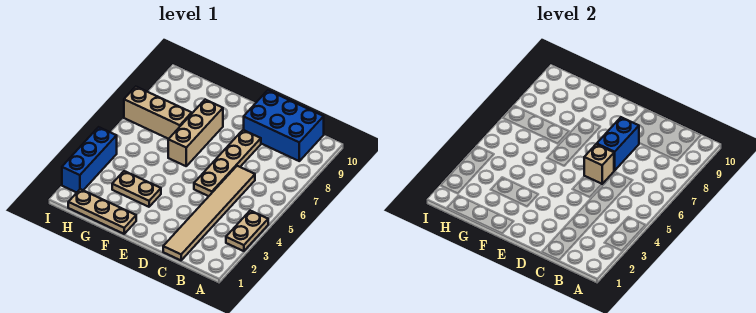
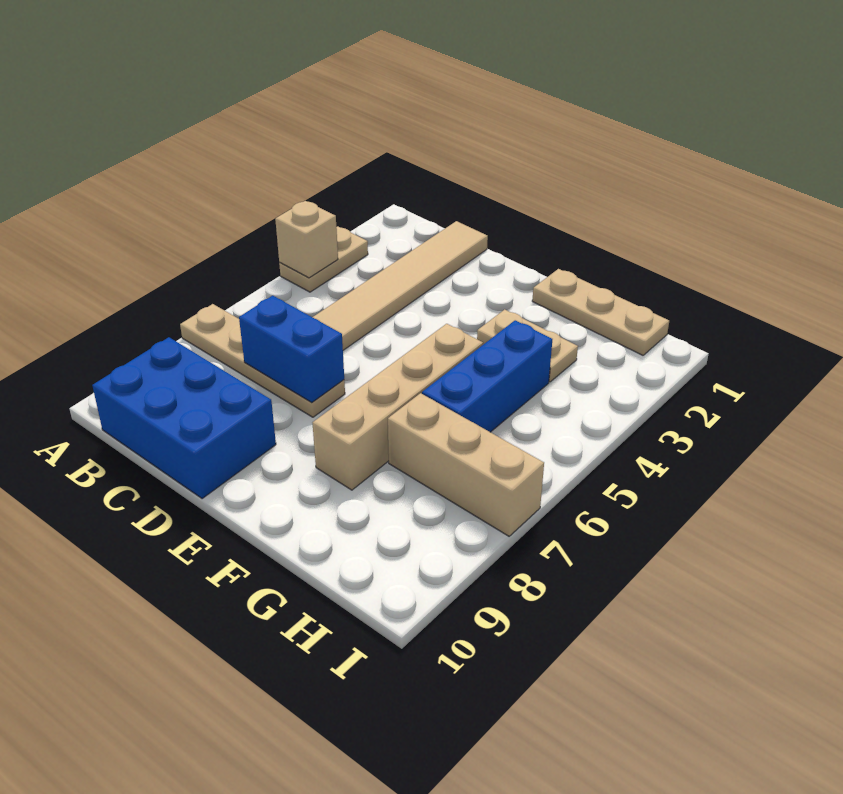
tan plate D5:D8 level 1 -> tan plate A7:D7 level 1
tan brick D6 level 2 -> tan brick A4 level 2
blue brick D7:D8 level 2 -> blue brick C7:D7 level 2
tan brick F6:F8 level 1 -> tan brick F5:F8 level 1
blue brick I2:I4 level 1 -> blue brick G4:G6 level 1

